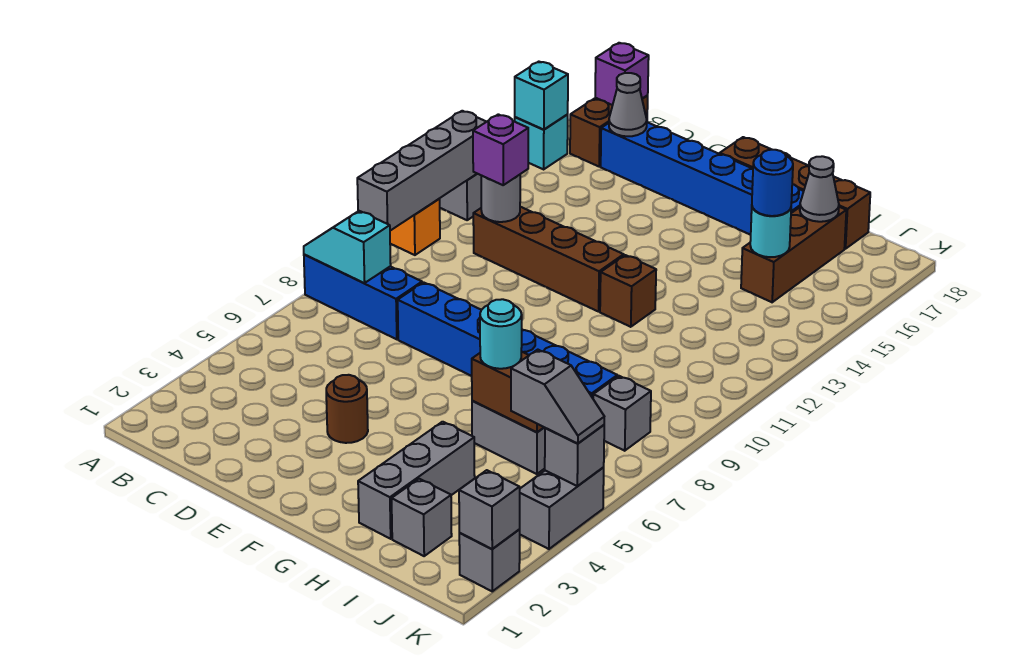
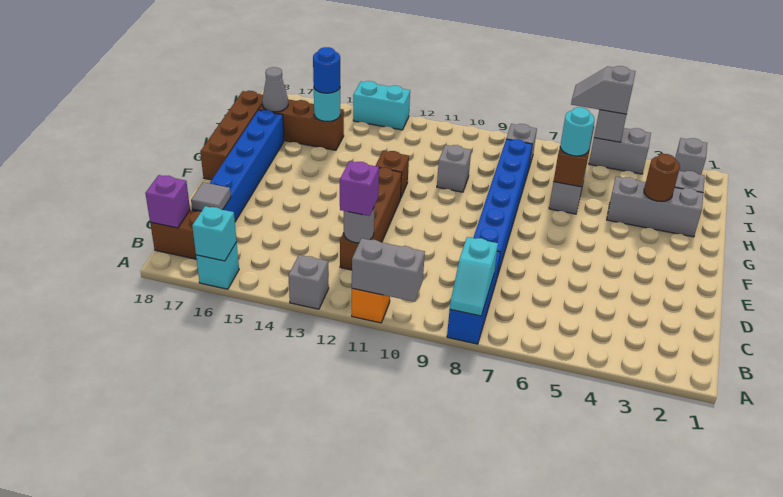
grey brick A10:A13 level 2 -> grey brick A10:A11 level 2
grey cone C17 level 2 -> grey tile C17 level 2
brown round brick E4 level 1 -> brown round brick H3 level 2
grey slope J5:K5 level 3 top J -> grey slope K5:K6 level 3 top 5
grey brick K2 level 2 -> grey brick H10 level 1
none -> cyan brick K13:K14 level 1

